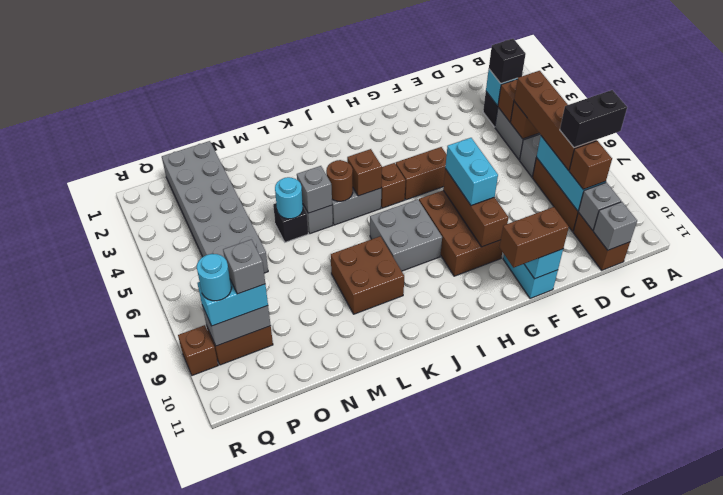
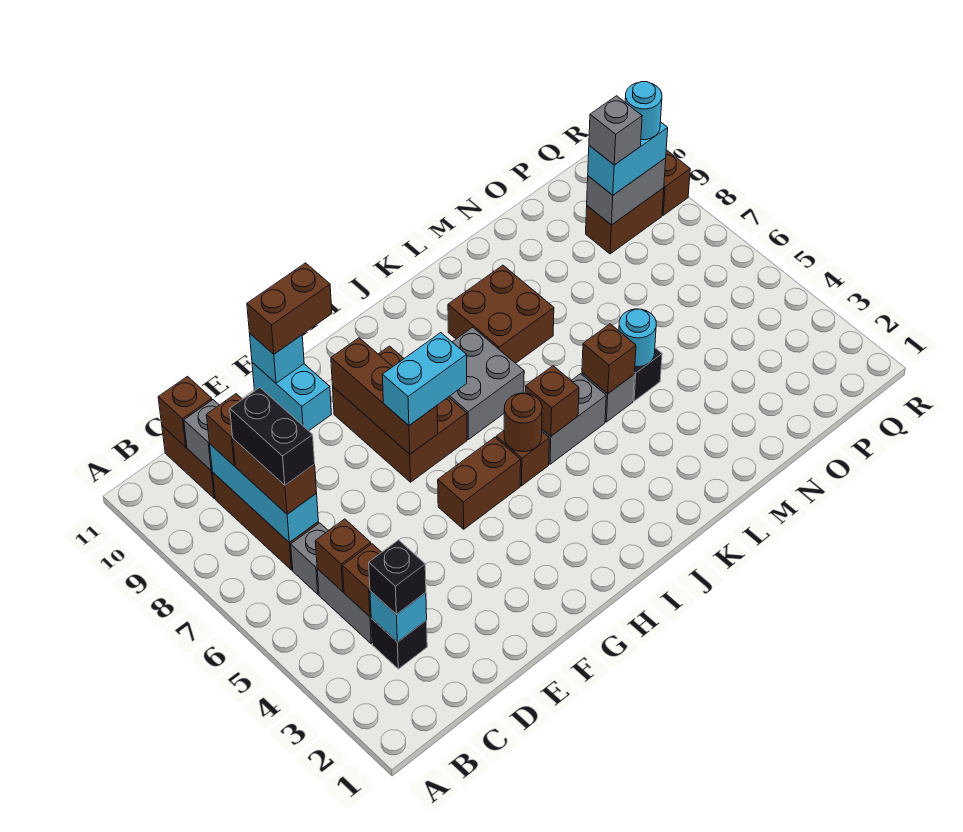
black brick B8:C8 level 4 -> black brick C7:C8 level 4
brown brick C5:C8 level 3 -> brown brick C7:C8 level 3
grey brick C11 level 2 -> brown brick C11 level 2
cyan brick G7:G8 level 3 -> cyan brick G7:H7 level 3
brown round brick K5 level 2 -> brown round brick I5 level 2
grey brick L5 level 2 -> brown brick L5 level 2
grey brick O1:P6 level 1 -> none

